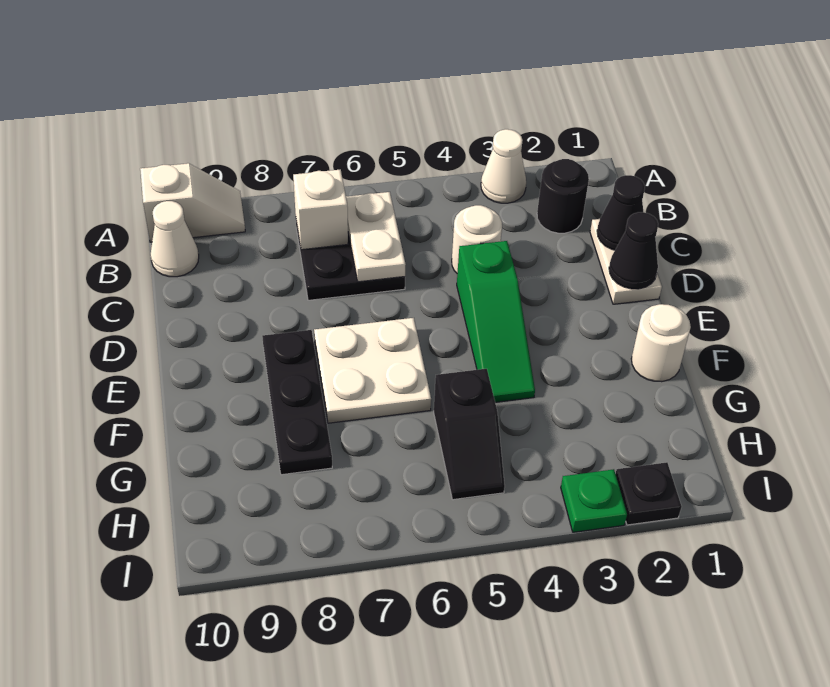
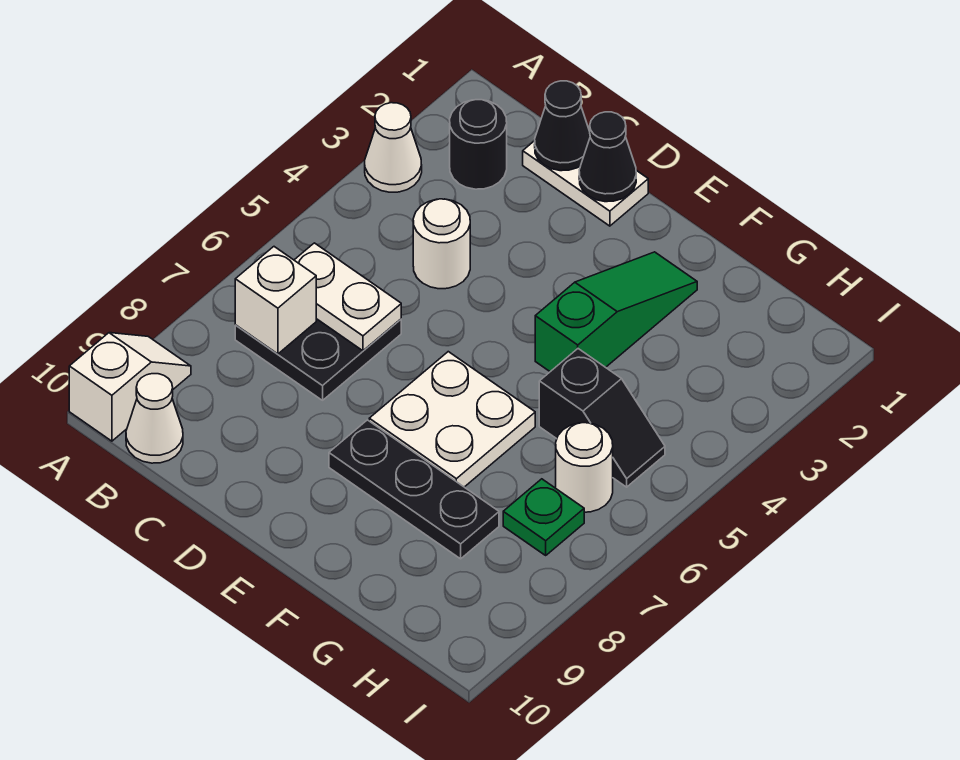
green slope D4:F4 level 1 top D -> green slope F2:F4 level 1 top 4
white round brick F1 level 1 -> white round brick H6 level 1
black plate I2 level 1 -> none
green plate I3 level 1 -> green plate H7 level 1

